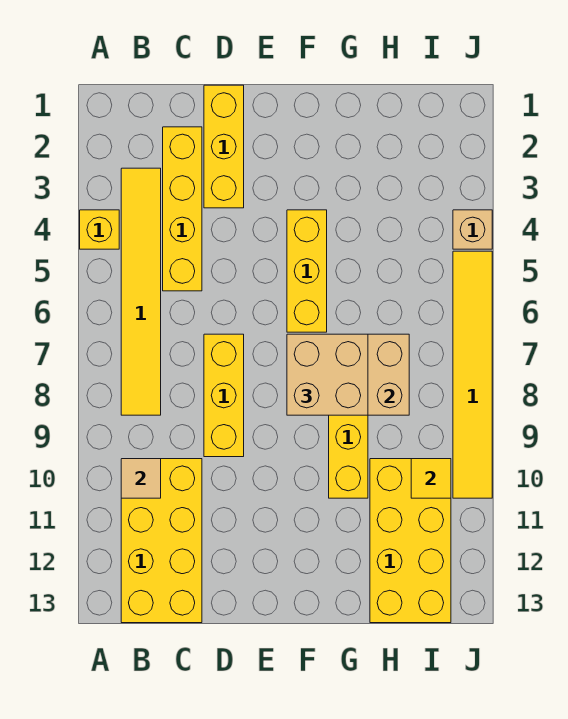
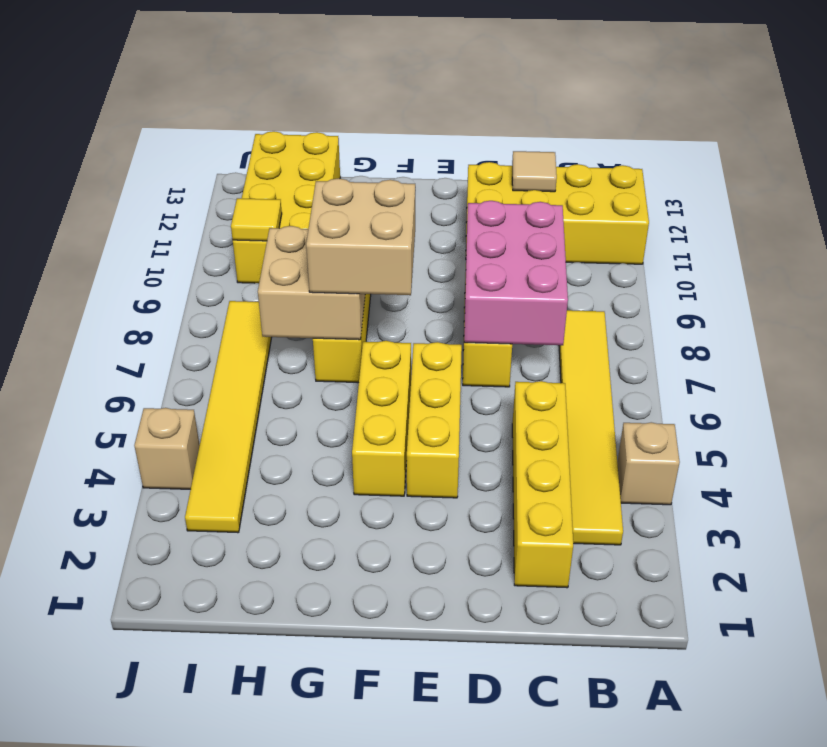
yellow brick A4 level 1 -> tan brick A4 level 1
yellow brick B10:C13 level 1 -> yellow brick A11:D12 level 1
tan tile B10 level 2 -> tan tile C12 level 2
none -> pink brick C7:D9 level 2
yellow brick D1:D3 level 1 -> yellow brick E4:E6 level 1
yellow tile J5:J10 level 1 -> yellow tile I3:I8 level 1

